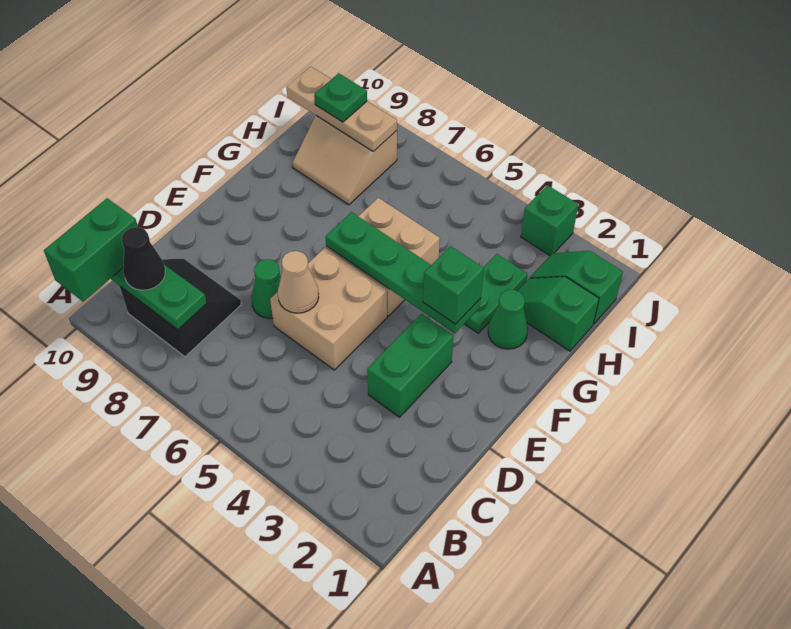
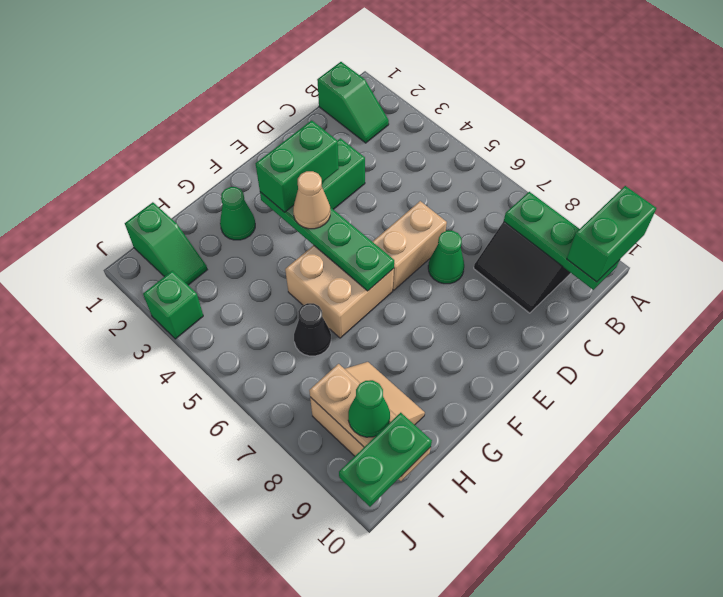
black cone B9 level 3 -> black cone H6 level 1
tan brick D5:E6 level 1 -> tan brick D6:E6 level 1
tan cone D6 level 2 -> tan cone F4 level 3
green brick F3 level 3 -> green brick E3:F3 level 3
green plate G3:H3 level 1 -> green plate I10:J10 level 3
green slope H1:H2 level 1 top 1 -> green slope B1:B2 level 1 top 1
green plate I9 level 3 -> green cone I9 level 3

